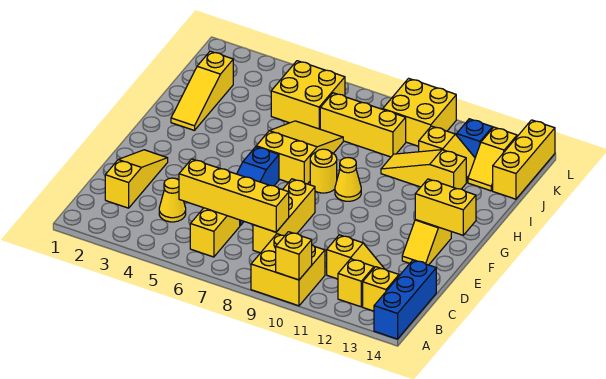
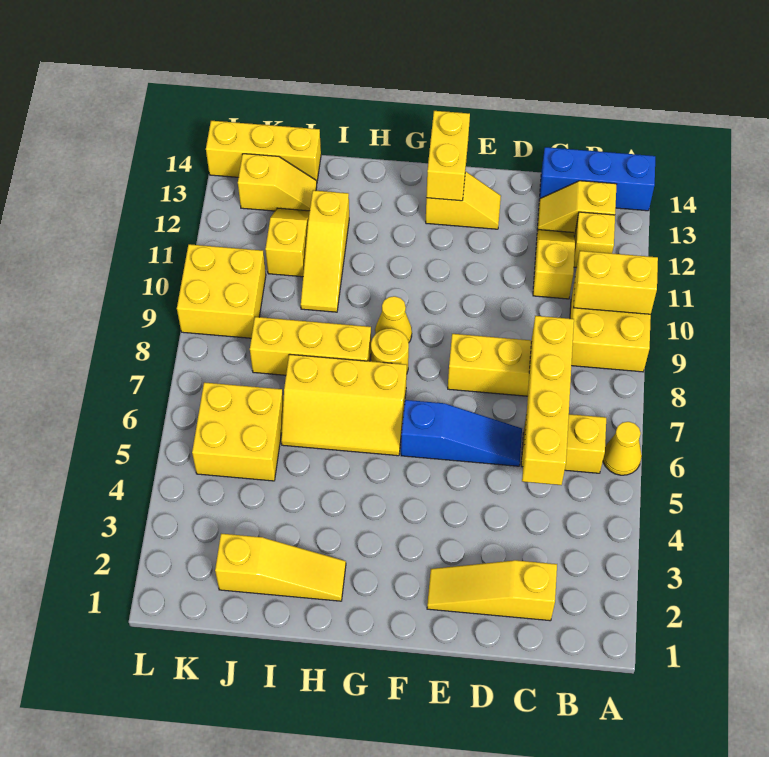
yellow brick A10 level 2 -> yellow brick A10:B10 level 2
yellow cone C4 level 1 -> yellow cone A6 level 1
yellow slope G6:I7 level 1 top G -> yellow slope G6:I7 level 1 top 7
yellow brick J7:J9 level 1 -> yellow brick H8:J8 level 1
blue brick K12 level 1 -> none

